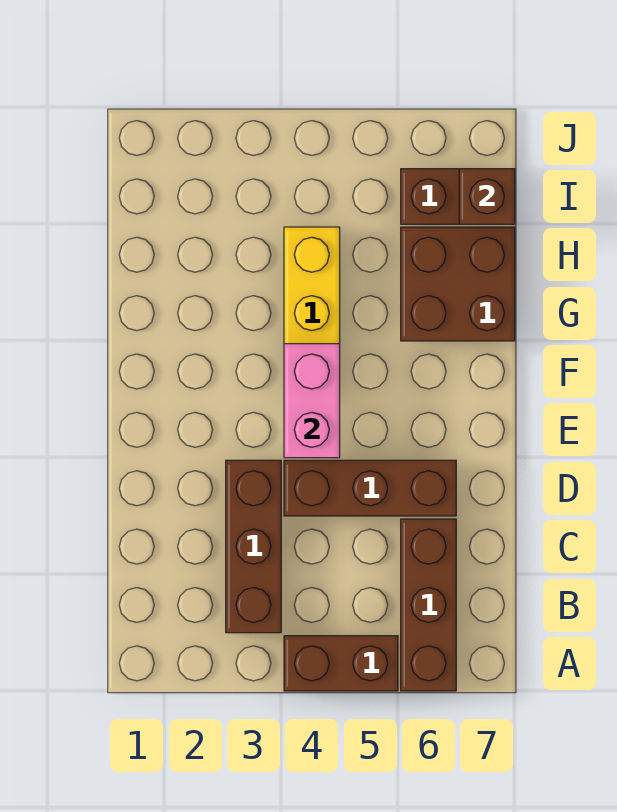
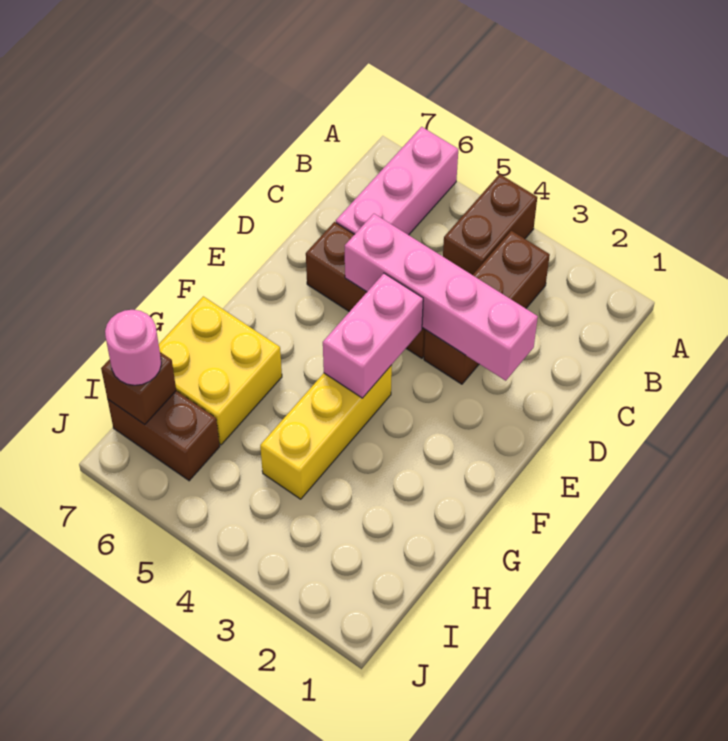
brown brick A4:A5 level 1 -> brown brick A4:B4 level 1
brown brick A6:C6 level 1 -> pink brick A6:C6 level 1
none -> pink brick D2:D5 level 2
brown brick G6:H7 level 1 -> yellow brick G6:H7 level 1
none -> pink round brick I7 level 3

